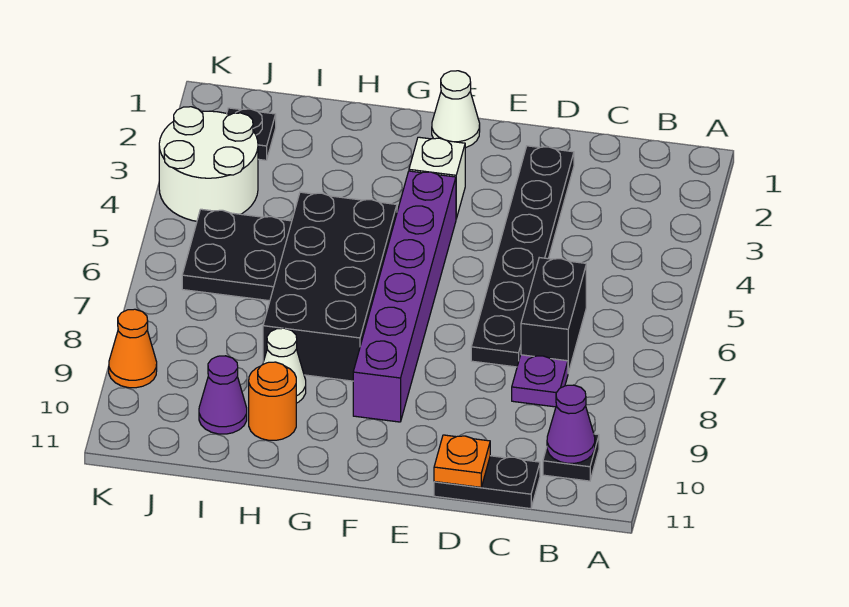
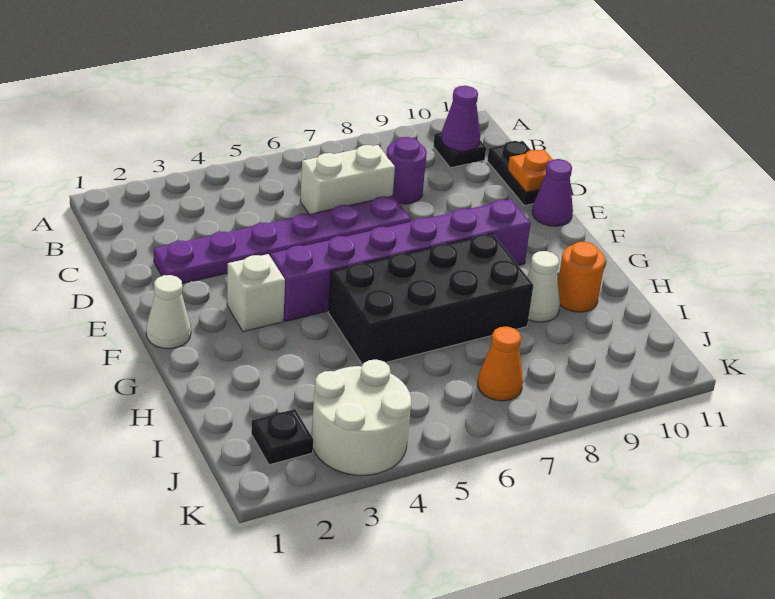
black brick C6:C7 level 1 -> white brick C6:C7 level 1
purple plate C8 level 1 -> purple round brick C8 level 1
black plate D2:D7 level 1 -> purple plate D2:D7 level 1
black plate I5:J6 level 1 -> none
purple cone I10 level 1 -> purple cone E11 level 1
orange cone K9 level 1 -> orange cone J7 level 1

